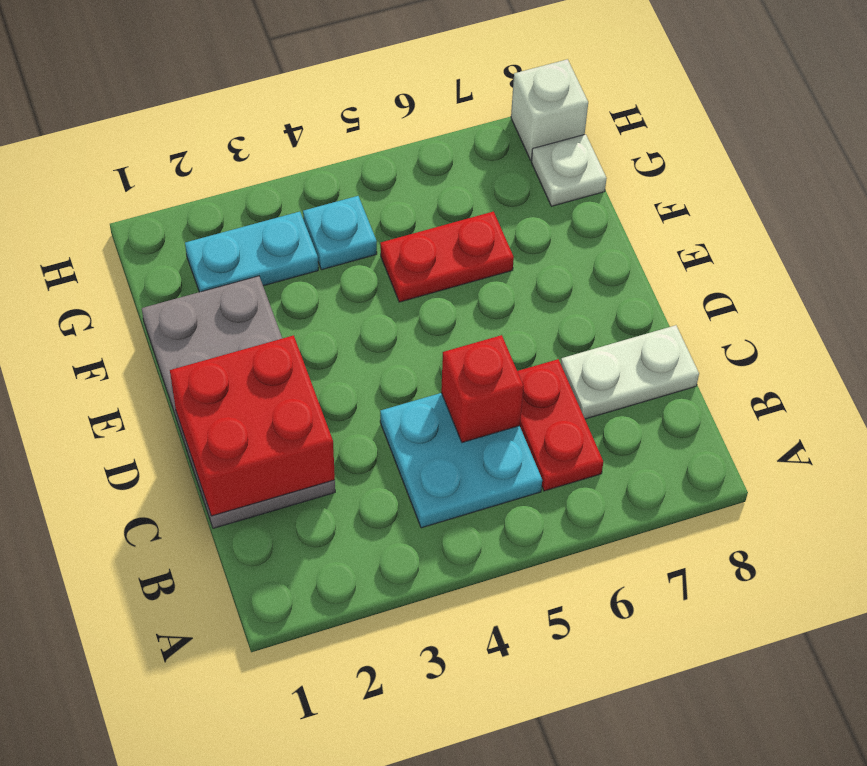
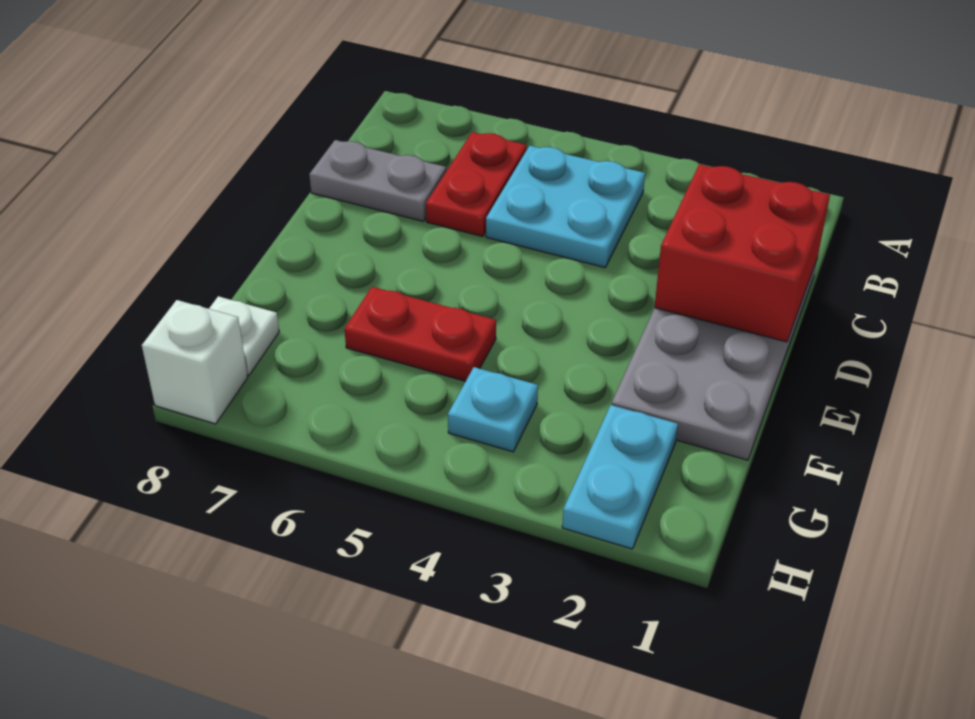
red brick C5 level 2 -> none
white plate C7:C8 level 1 -> grey plate C7:C8 level 1
cyan plate G2:G3 level 1 -> cyan plate G2:H2 level 1

